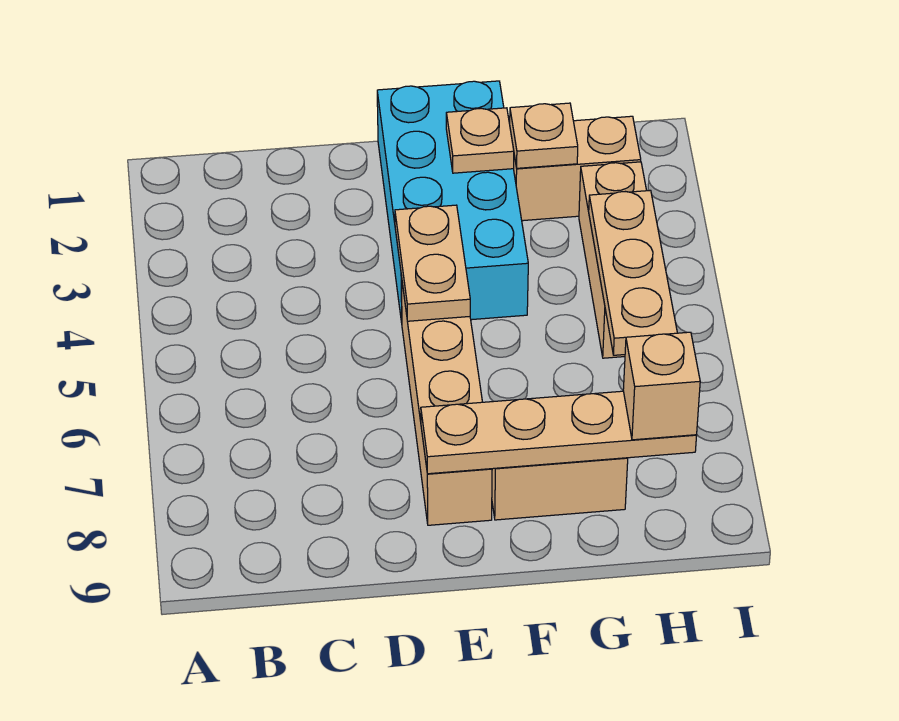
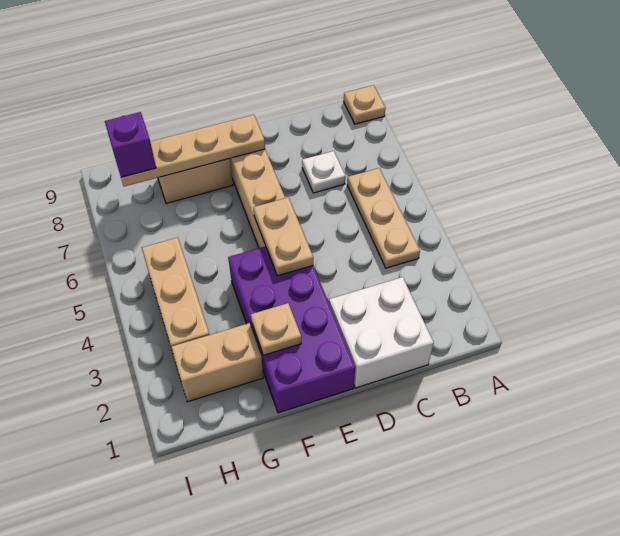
none -> white brick C1:D2 level 1
none -> white plate C7 level 1
cyan brick E1:F4 level 1 -> purple brick E1:F4 level 1
tan plate G2 level 2 -> tan plate A9 level 1
tan plate H4:H6 level 2 -> tan plate B4:B6 level 1
tan brick H8 level 3 -> purple brick H8 level 3

